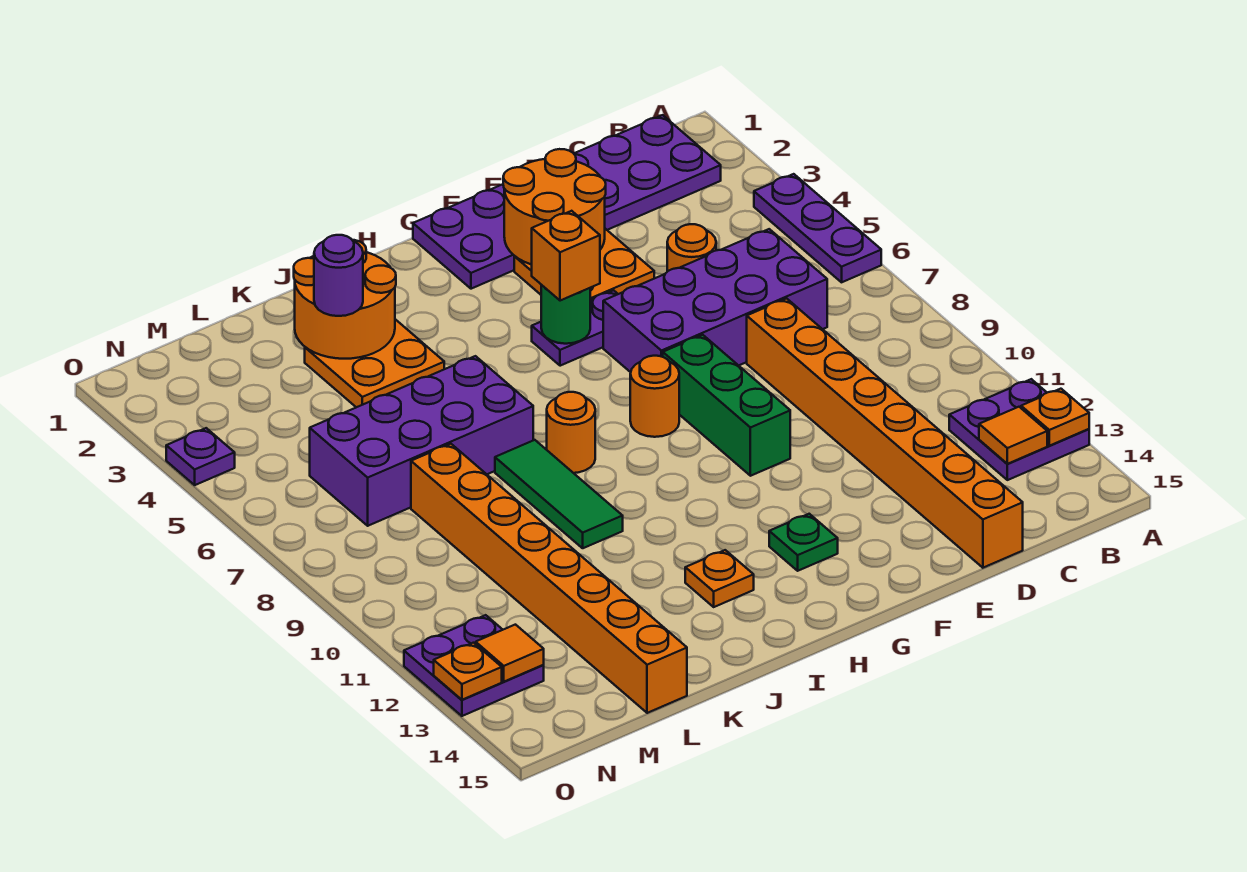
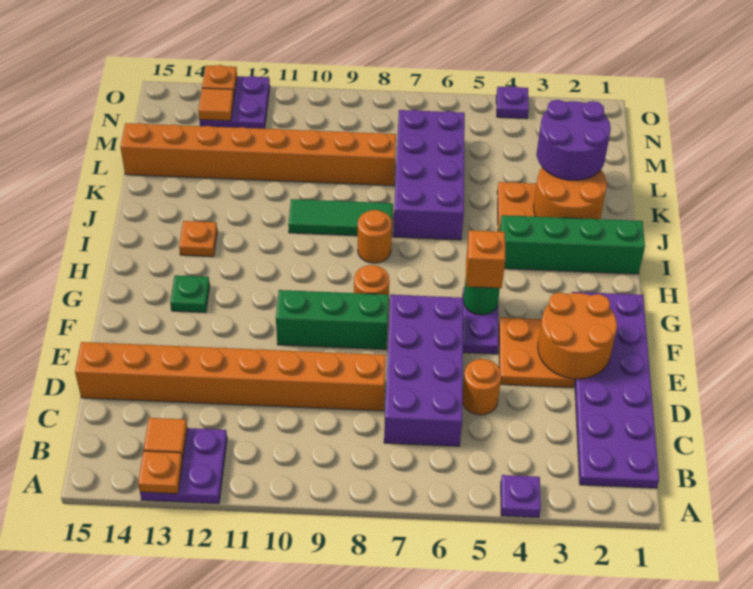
purple plate A4:A6 level 1 -> purple plate A4 level 1
none -> green brick I1:I4 level 1
purple round brick K3 level 3 -> purple round brick K2:L3 level 3

